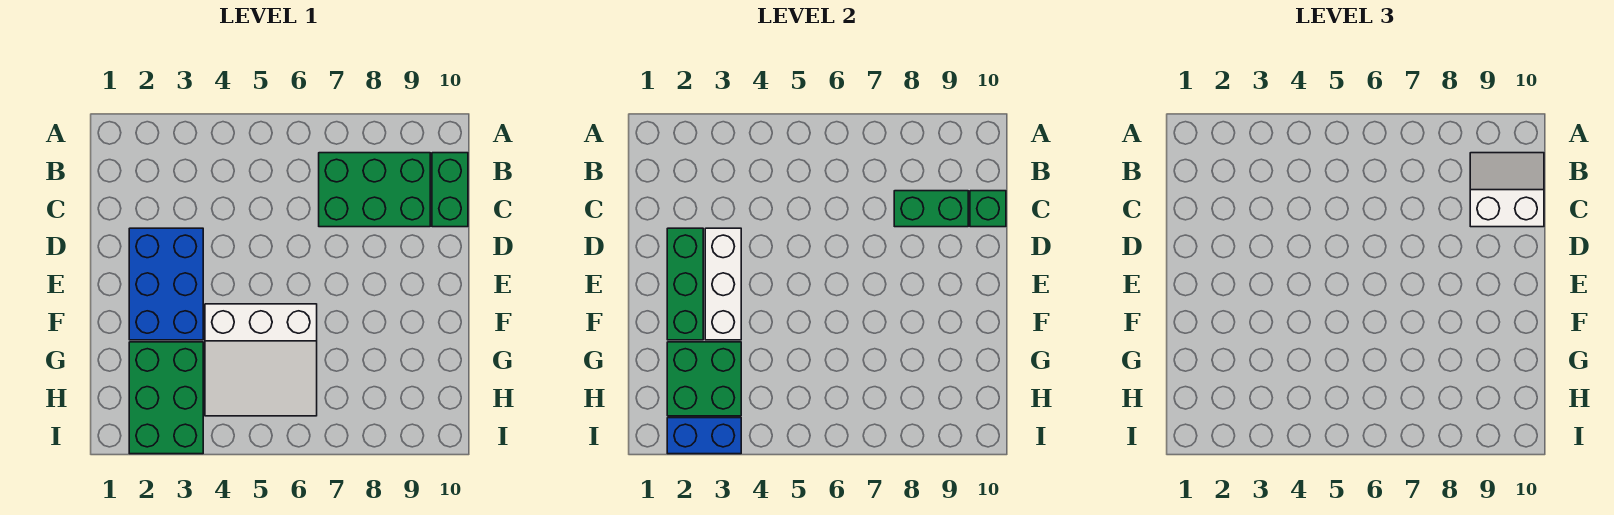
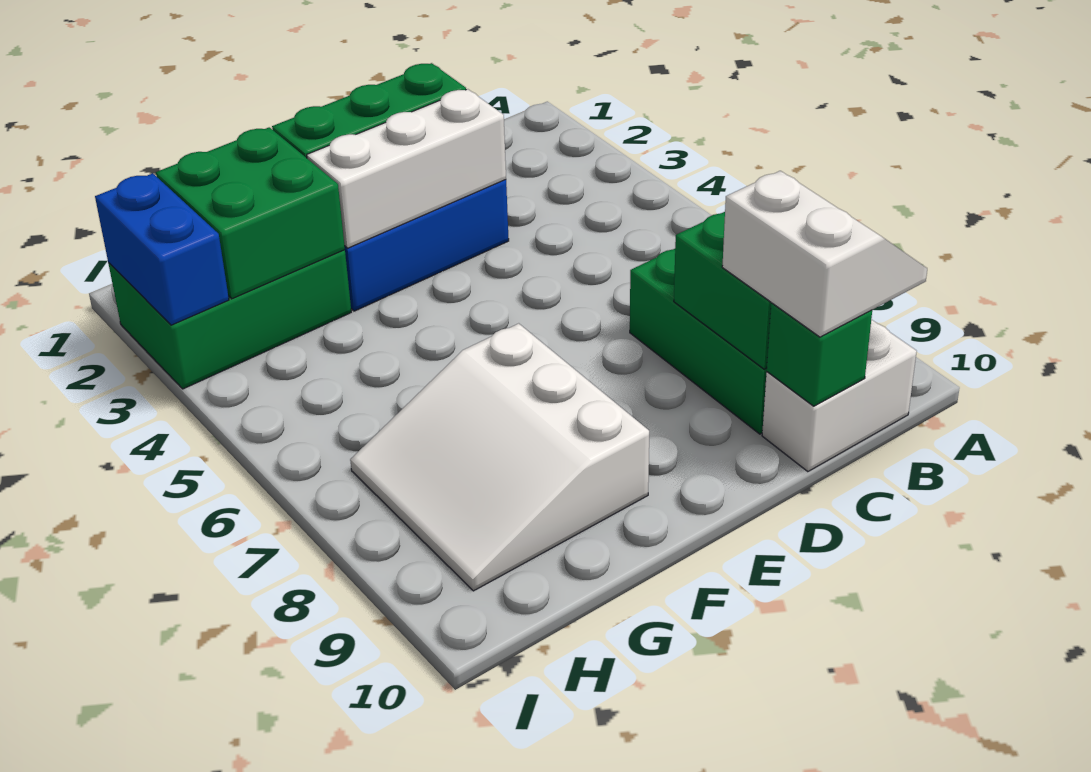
green brick B10:C10 level 1 -> white brick B10:C10 level 1
white slope F4:H6 level 1 top F -> white slope F7:H9 level 1 top F

